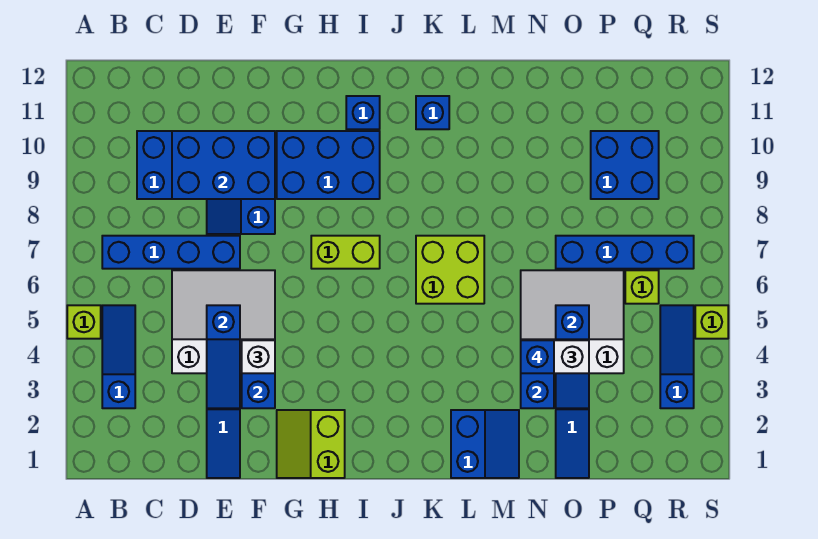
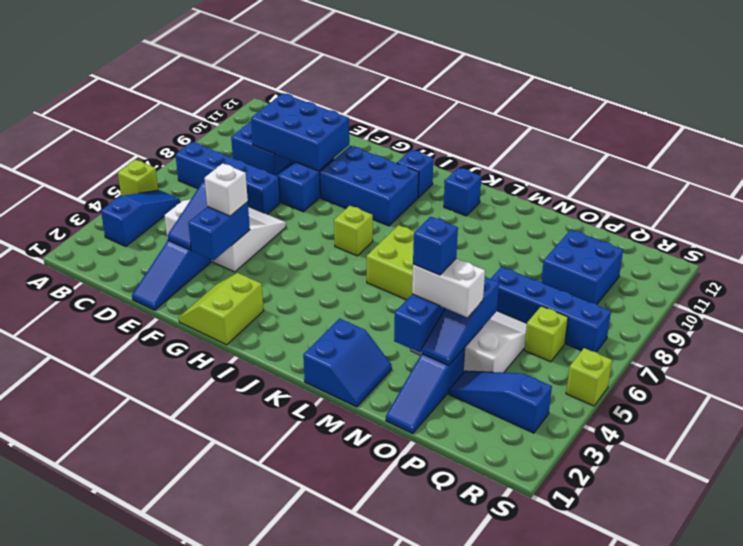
lime brick H7:I7 level 1 -> lime brick I7 level 1
blue slope R3:R5 level 1 top 3 -> blue slope P3:R3 level 1 top R

